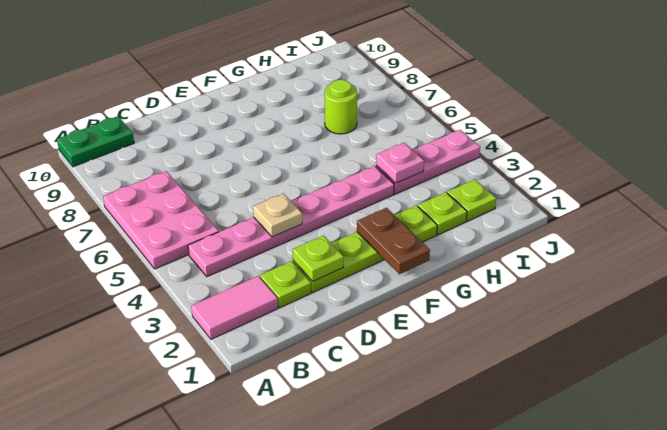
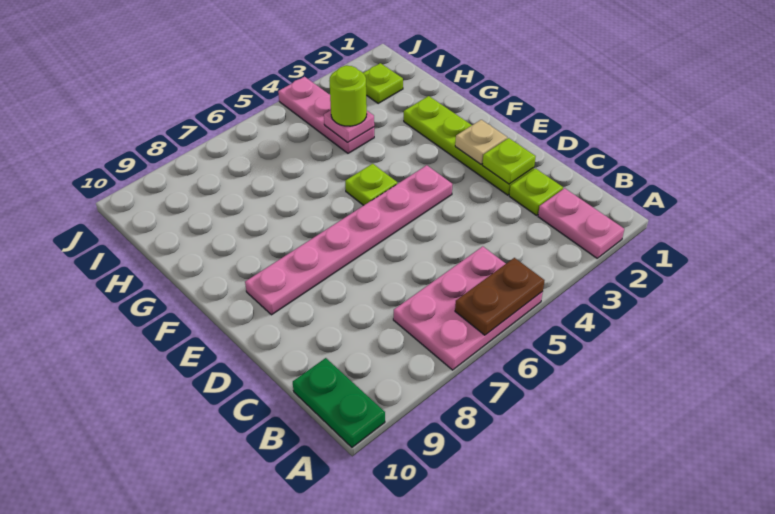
pink tile A2:B2 level 1 -> pink plate A2:B2 level 1
pink plate B4:G4 level 1 -> pink plate E4:E9 level 1
tan plate D4 level 2 -> tan plate E2 level 2
brown plate F1:F2 level 2 -> brown plate A5:A6 level 2
lime plate H2 level 1 -> lime plate F5 level 1
lime round brick H7 level 1 -> lime round brick H4 level 3

